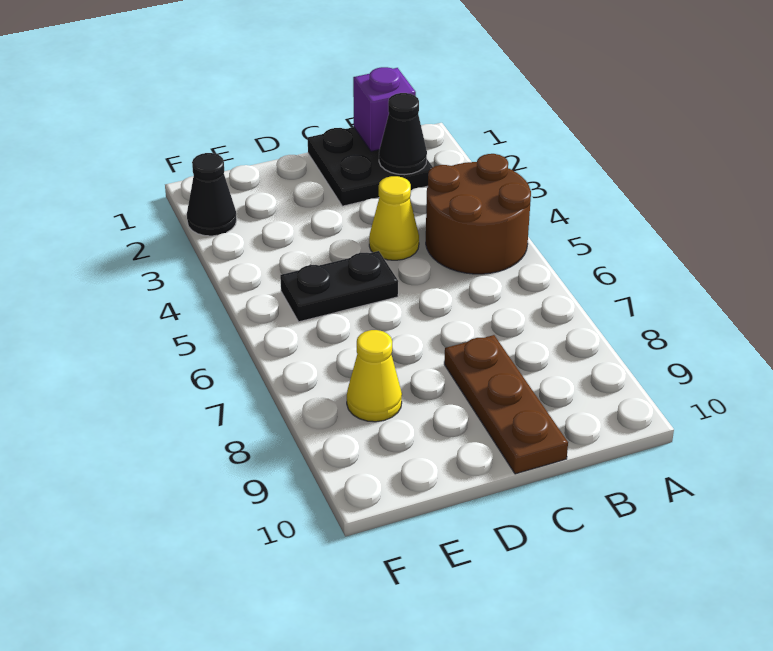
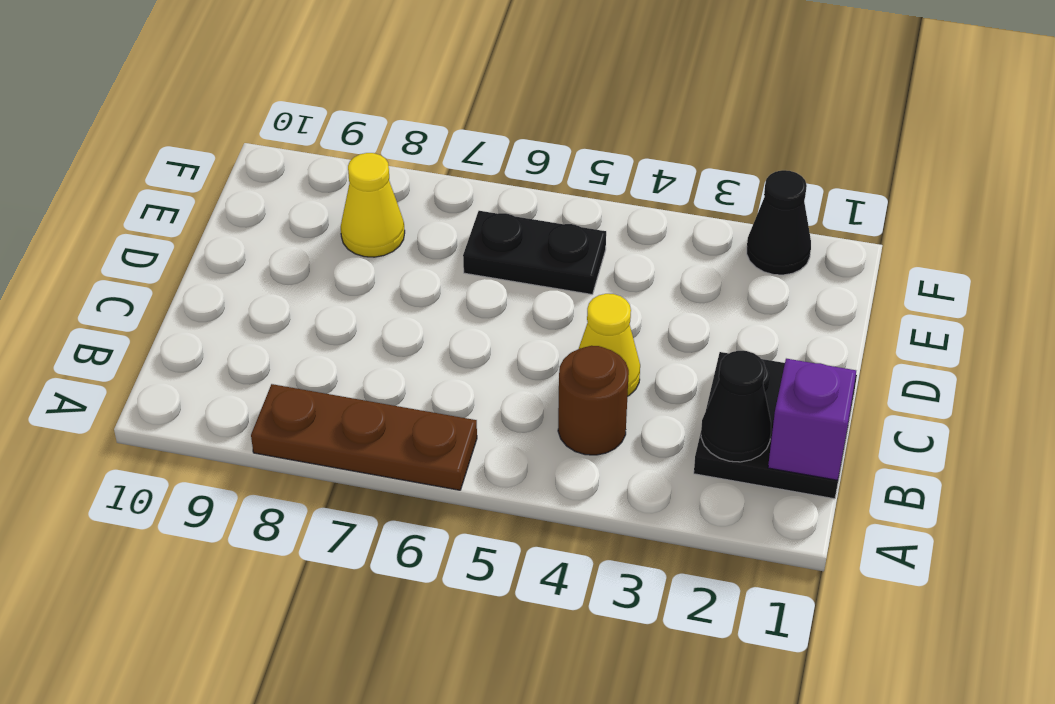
brown round brick A4:B5 level 1 -> brown round brick B4 level 1
brown plate C8:C10 level 1 -> brown plate A6:A8 level 1
black plate D5:E5 level 1 -> black plate E5:E6 level 1

